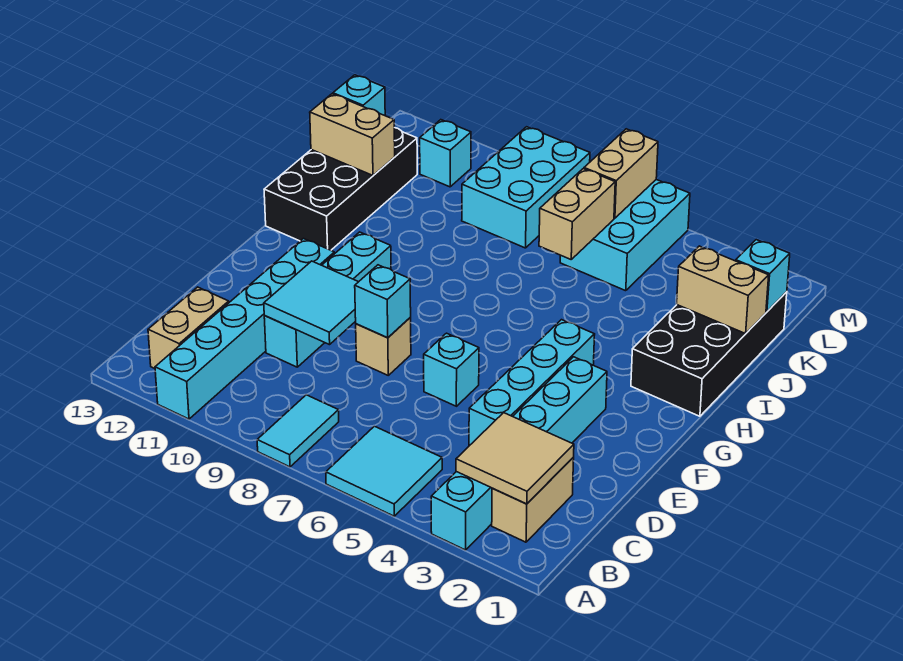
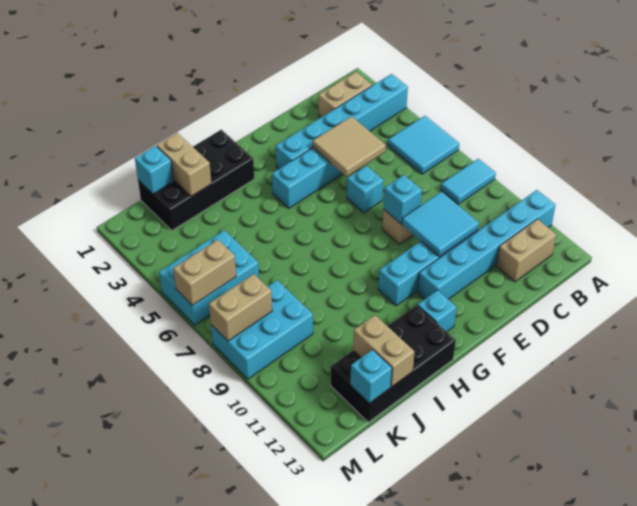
tan tile B2:C3 level 2 -> tan tile D4:E5 level 2
tan brick J6:K6 level 2 -> tan brick L8:M8 level 2
cyan brick L11 level 1 -> cyan brick G12 level 1

